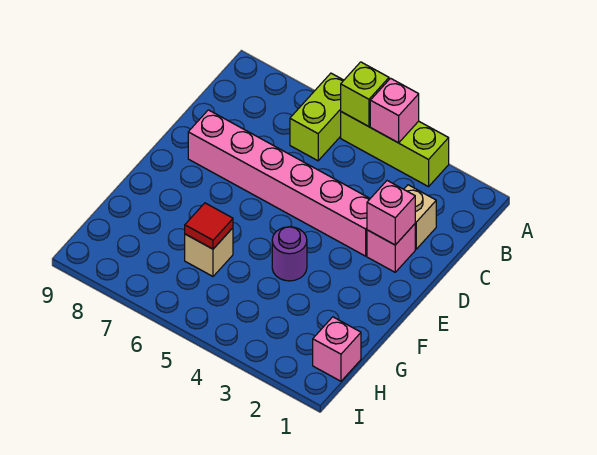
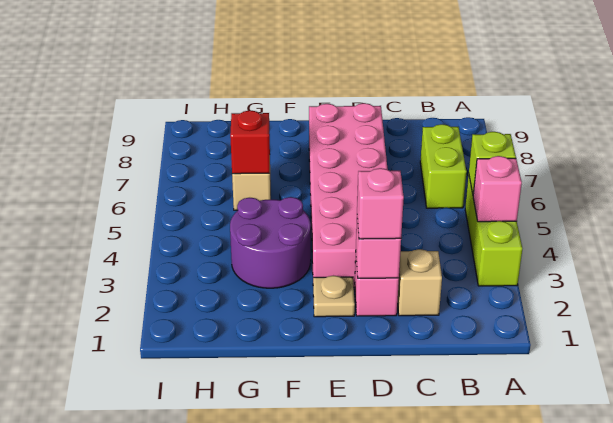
lime brick A6:B6 level 1 -> lime brick B6:B7 level 1
pink brick D3:D8 level 1 -> pink brick D3:E8 level 1
none -> tan plate E2 level 1
purple round brick F4 level 1 -> purple round brick F3:G4 level 1
red tile G6 level 2 -> red brick G6 level 2
pink brick H1 level 1 -> pink brick D2 level 3

